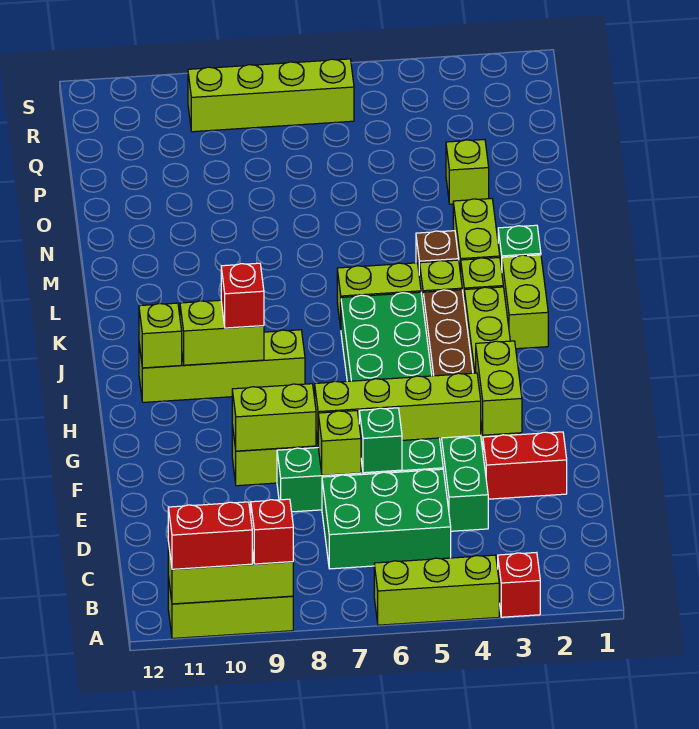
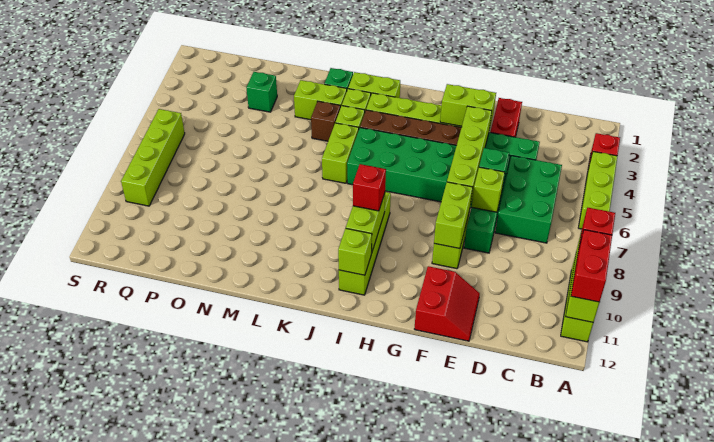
none -> red slope E11:F12 level 1 top F
lime brick O3 level 1 -> green brick O3 level 1

